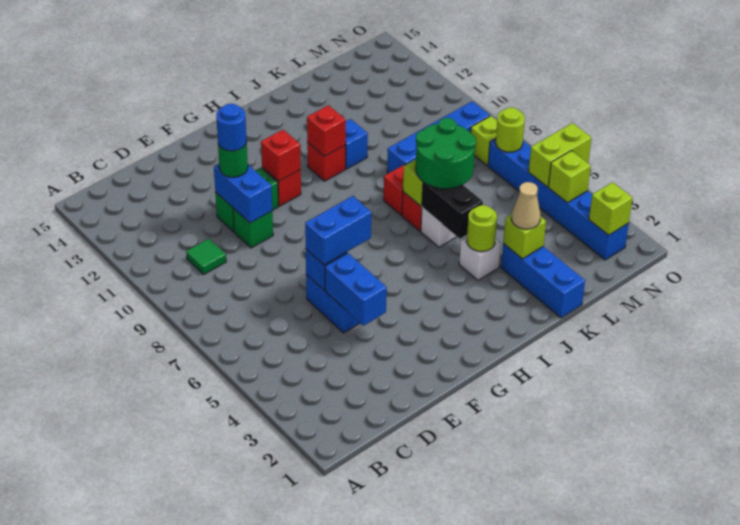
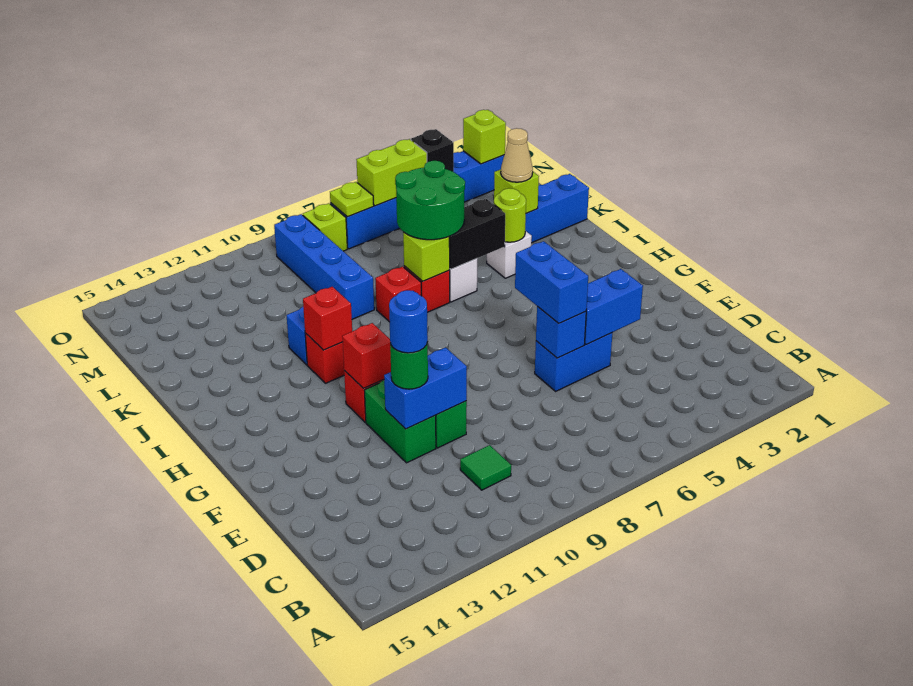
lime brick N4 level 2 -> black brick N4 level 2
lime brick N5:O5 level 2 -> lime brick N5:N6 level 2
lime round brick N7 level 2 -> lime plate N7 level 2

